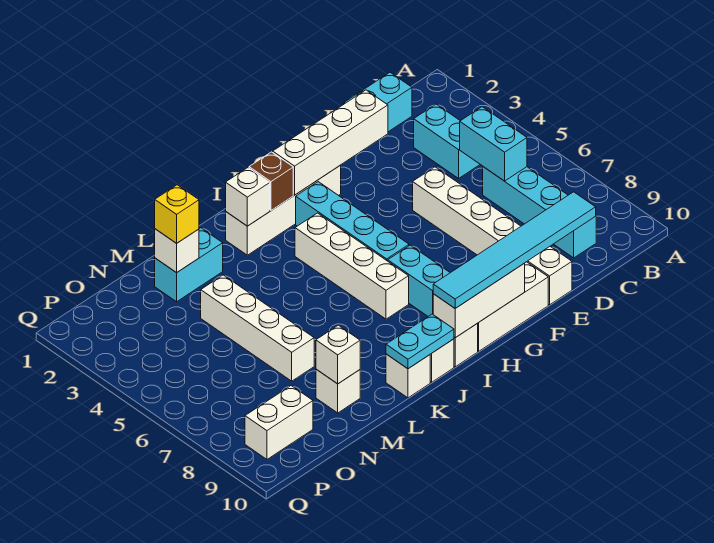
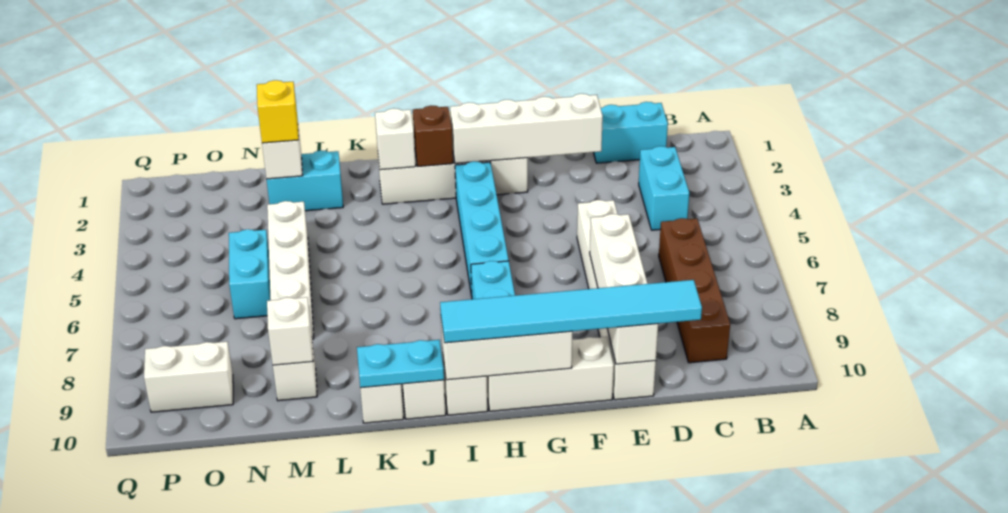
cyan brick C5:C6 level 2 -> cyan brick N5:N6 level 1
cyan brick C6:C9 level 1 -> brown brick C6:C9 level 1
white brick I4:I7 level 1 -> white brick E7:E10 level 2

